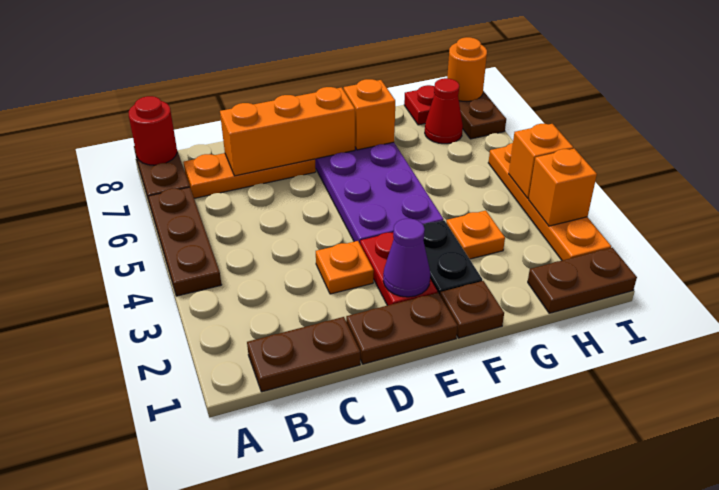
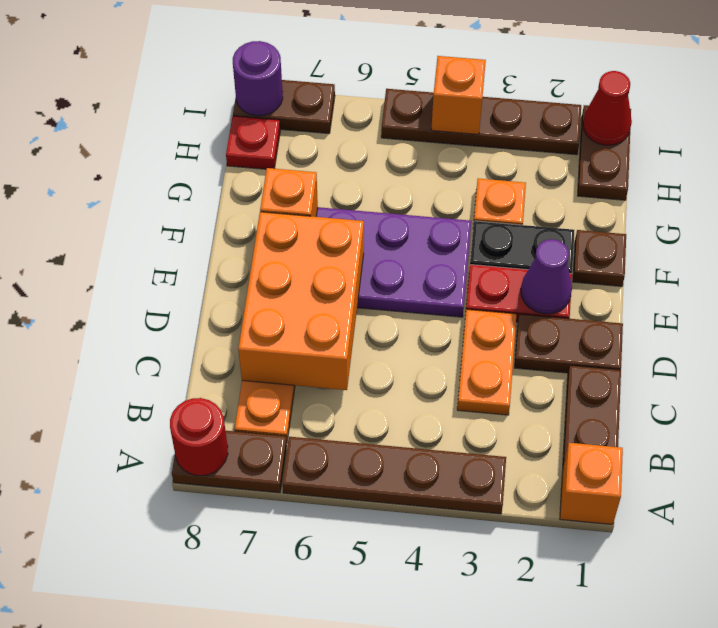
brown plate A4:A6 level 1 -> brown plate A3:A6 level 1
orange brick C7:E7 level 2 -> orange brick C6:E7 level 2
brown plate D1:E1 level 1 -> brown plate D1:D2 level 1
orange plate D3 level 1 -> orange plate C3:D3 level 1
red cone H7 level 1 -> red cone I1 level 2
orange plate I2:I5 level 1 -> brown plate I2:I5 level 1
orange brick I3 level 2 -> orange brick A1 level 1
orange round brick I8 level 2 -> purple round brick I8 level 2

